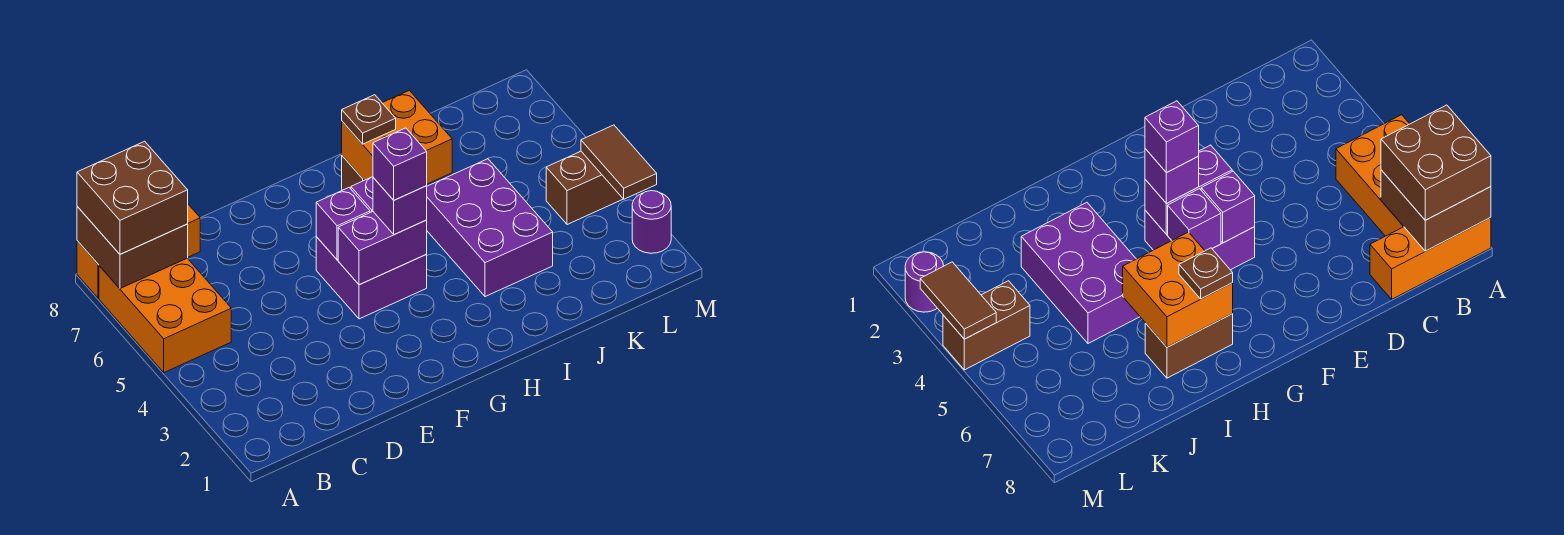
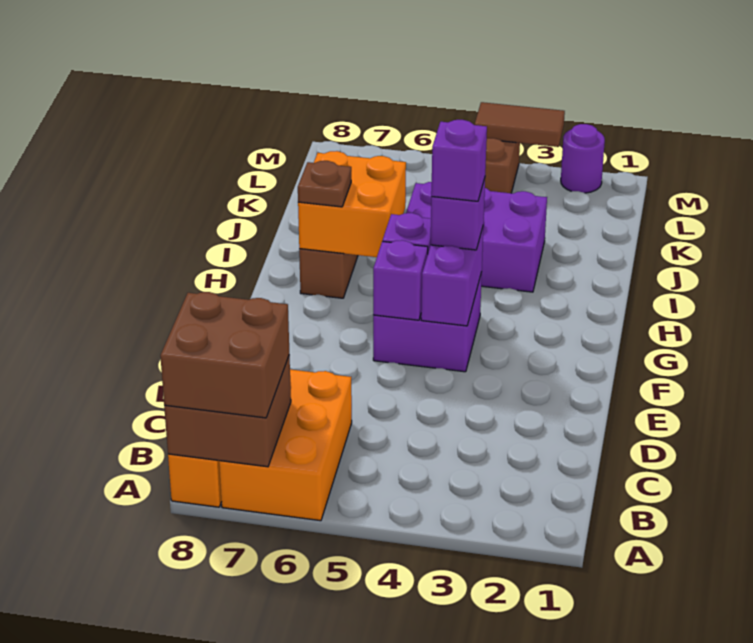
orange brick A5:B7 level 1 -> orange brick A6:C7 level 1

